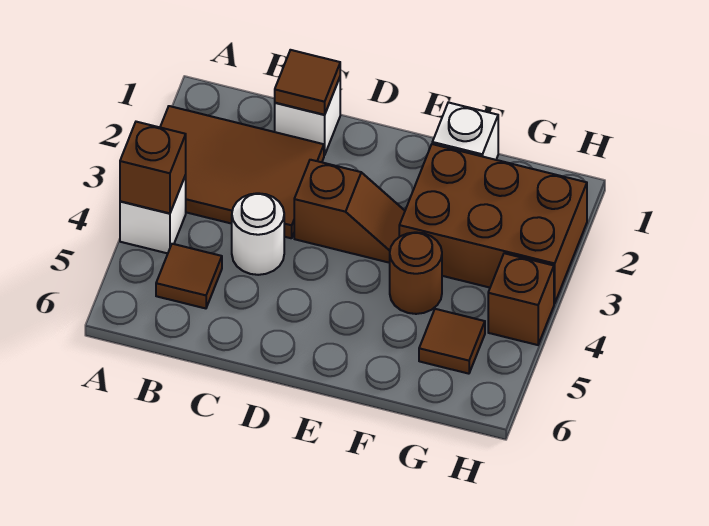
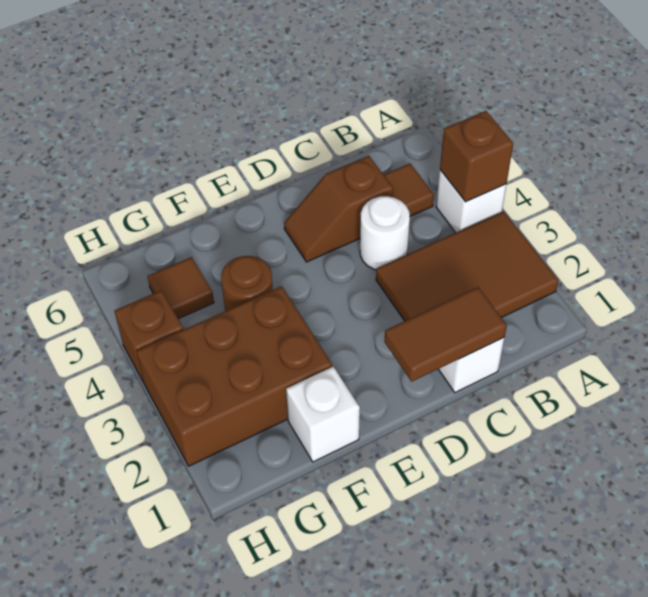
brown tile C1 level 2 -> brown tile C1:D1 level 2
brown slope D3:E3 level 1 top D -> brown slope C5:D5 level 1 top C

